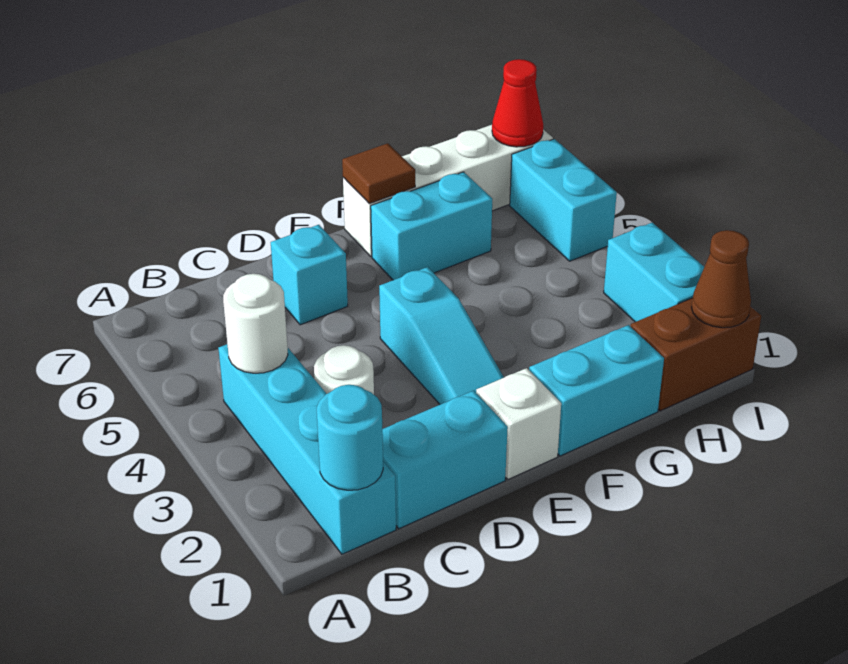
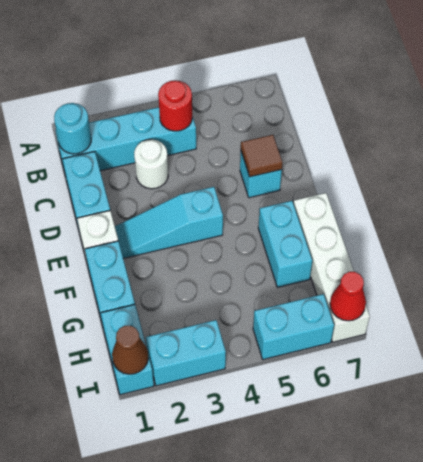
white round brick B4 level 2 -> red round brick B4 level 2
brown tile F7 level 2 -> brown tile D6 level 2
brown brick H1:I1 level 1 -> cyan brick H1:I1 level 1

